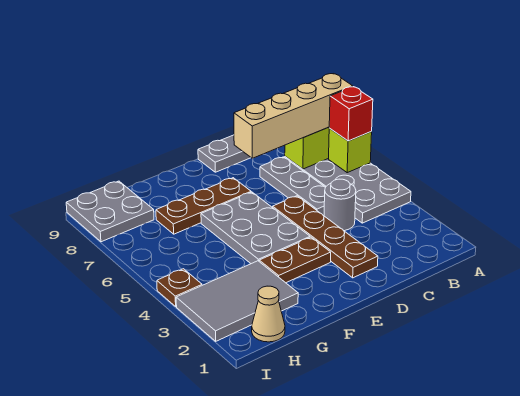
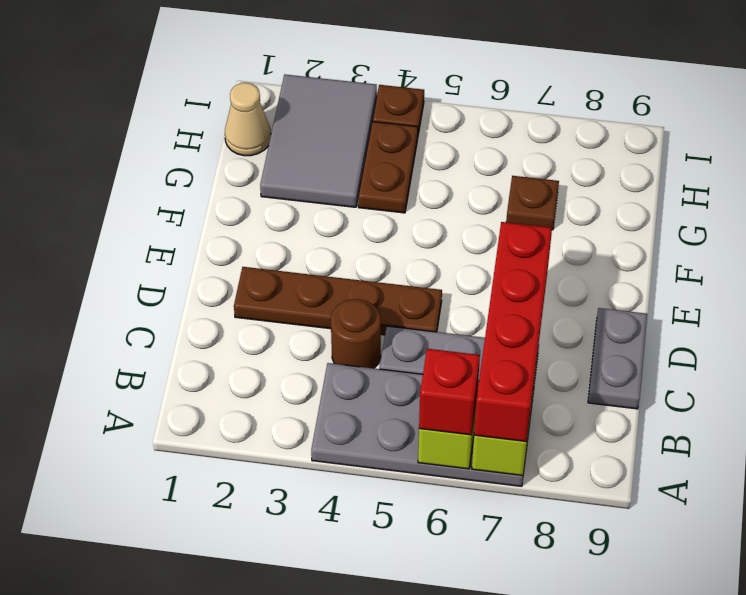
tan brick A7:D7 level 3 -> red brick A7:D7 level 3
grey round brick C4 level 1 -> brown round brick C4 level 1
brown plate E3:F3 level 1 -> brown plate G4:H4 level 1
grey plate E4:F6 level 1 -> none
brown plate E7:G7 level 1 -> brown plate G7 level 1
grey plate H8:I9 level 1 -> none

